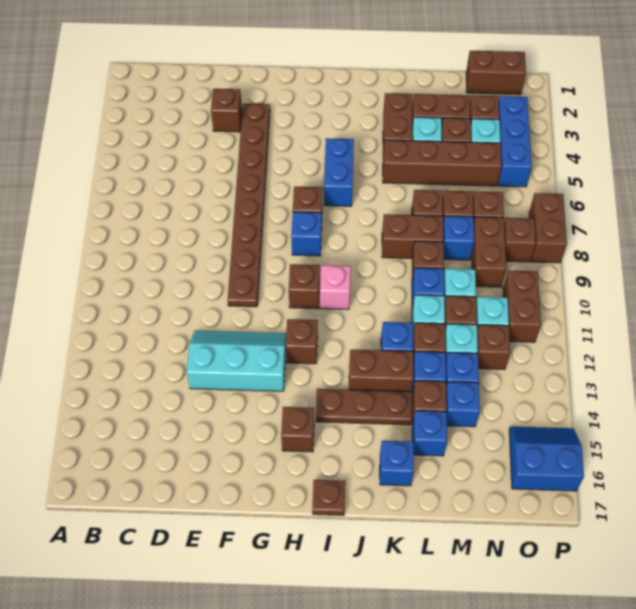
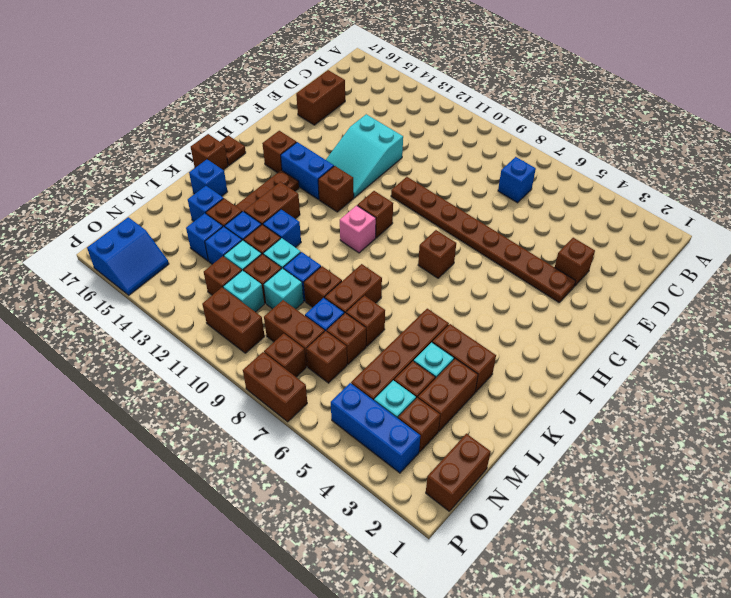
none -> brown brick D16:E16 level 1
cyan slope E12:G13 level 1 top 13 -> cyan slope E12:G13 level 1 top E
blue brick H8 level 1 -> blue brick C7 level 1
blue brick I5:I6 level 1 -> blue brick H13:H14 level 1
none -> brown brick J17 level 1

